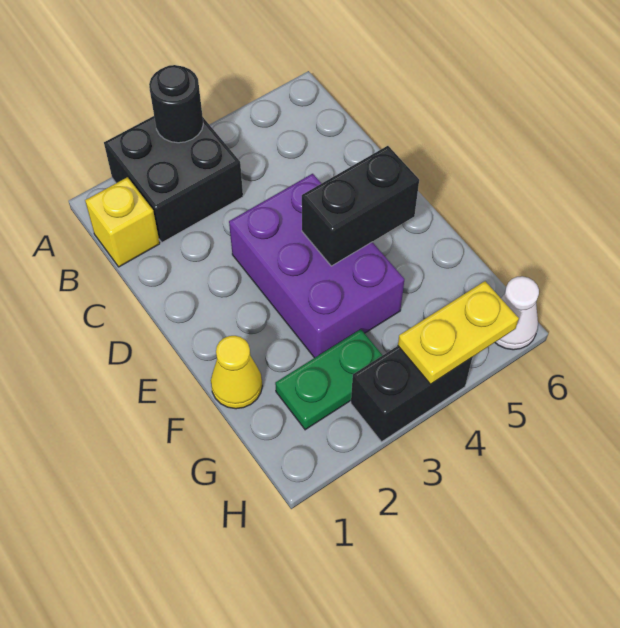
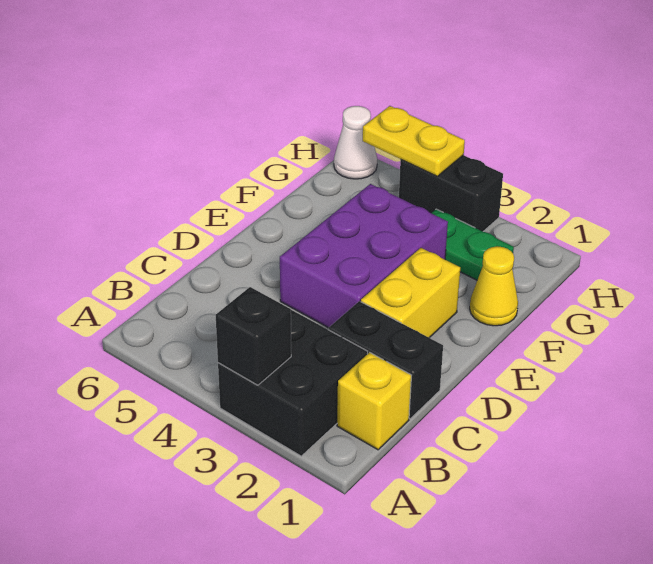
black round brick A3 level 2 -> black brick A3 level 2
none -> yellow brick D2:E2 level 1
black brick E4:E5 level 2 -> black brick C1:C2 level 1

